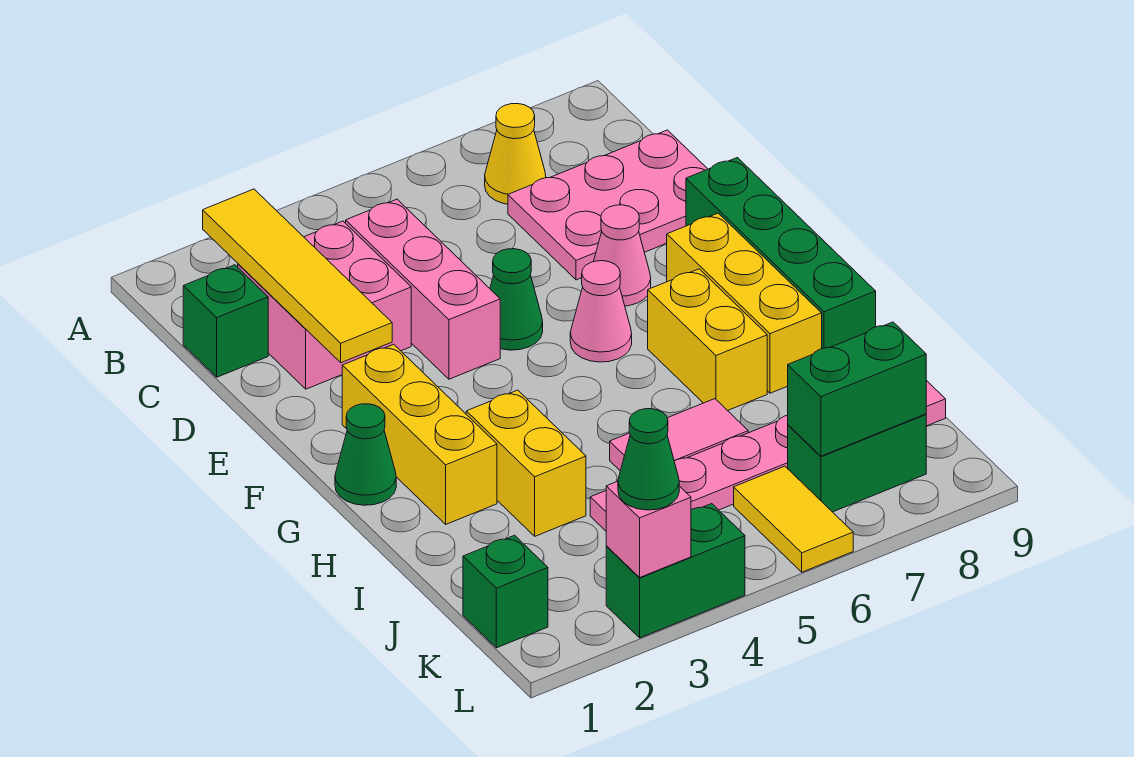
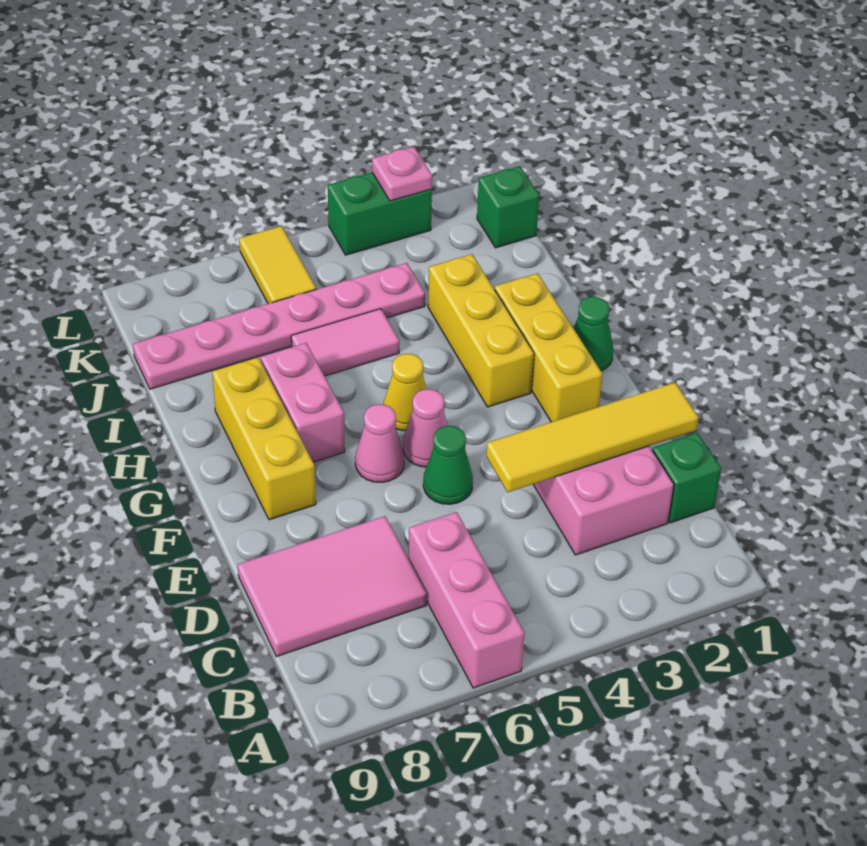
yellow tile B2:E2 level 2 -> yellow tile D1:D4 level 2
yellow cone B7 level 1 -> yellow cone G5 level 1
pink brick C4:E4 level 1 -> pink brick A6:C6 level 1
pink plate C7:D9 level 1 -> pink tile C7:D9 level 1
pink cone E7 level 1 -> pink cone F5 level 1
green brick E9:H9 level 1 -> none
yellow brick G7:H7 level 1 -> pink brick G7:H7 level 1
yellow brick H3:I3 level 1 -> yellow brick G3:I3 level 1
green brick K7:K8 level 1 -> none
green brick K7:K8 level 2 -> none
pink brick L3 level 2 -> pink plate L3 level 2
green cone L3 level 3 -> none

